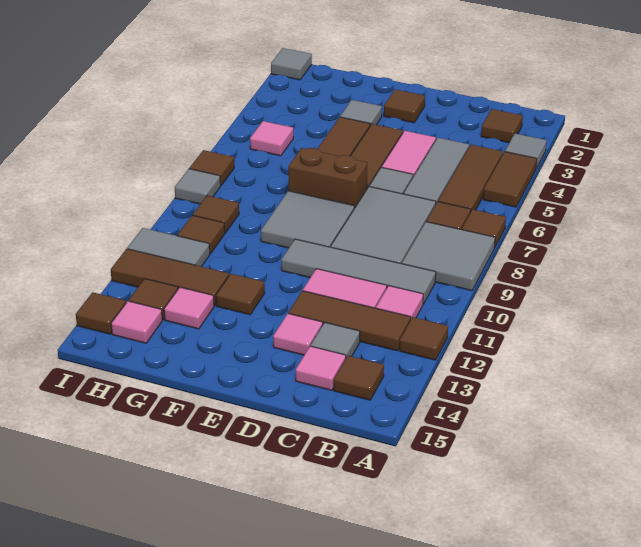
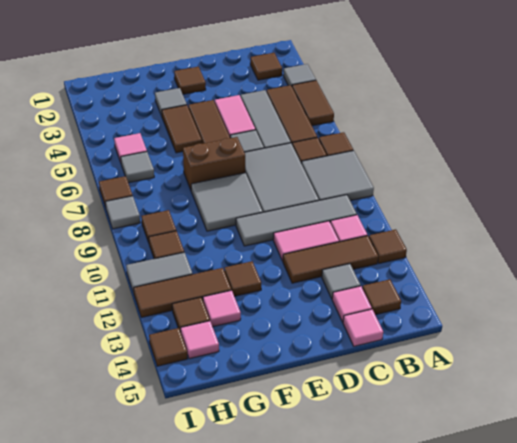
pink tile D13 level 1 -> pink tile C15 level 1
grey tile I1 level 1 -> grey tile H6 level 1

